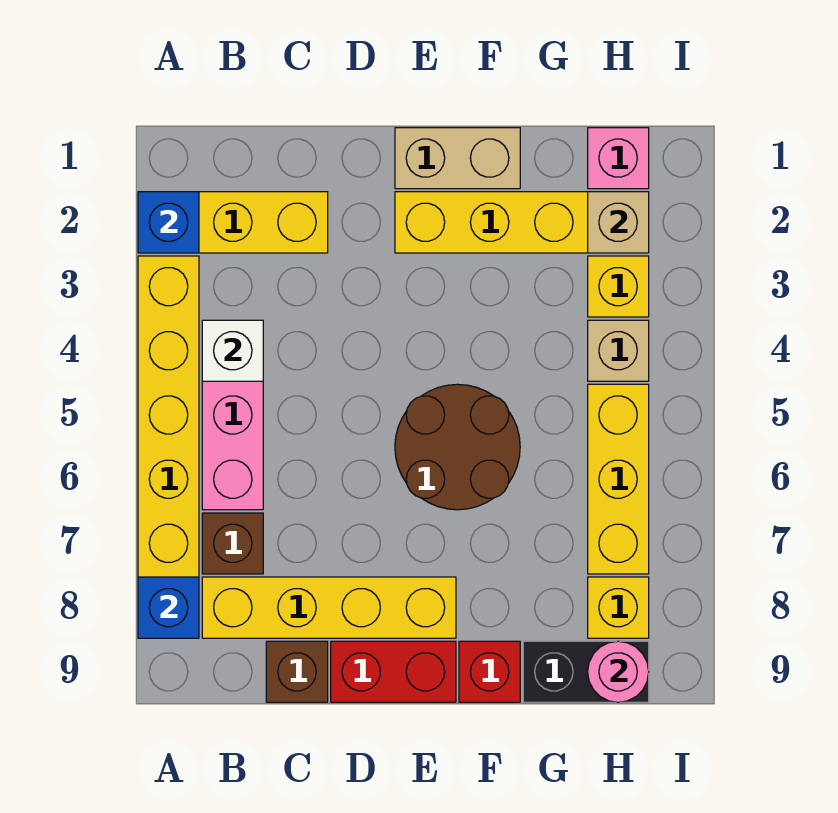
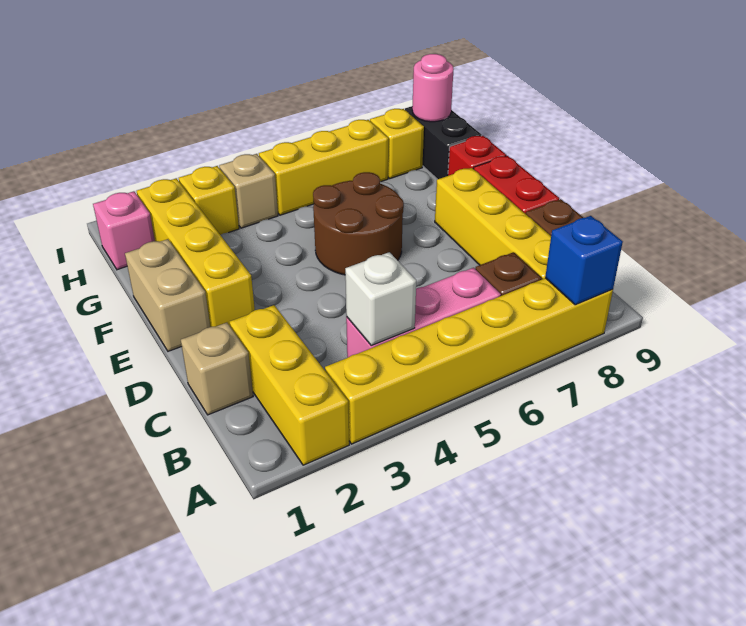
blue brick A2 level 2 -> none
tan brick H2 level 2 -> tan brick C1 level 1

